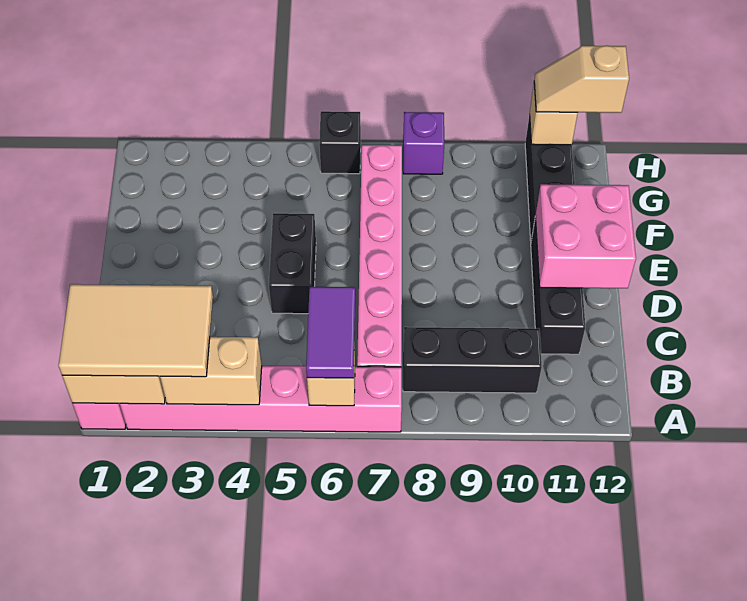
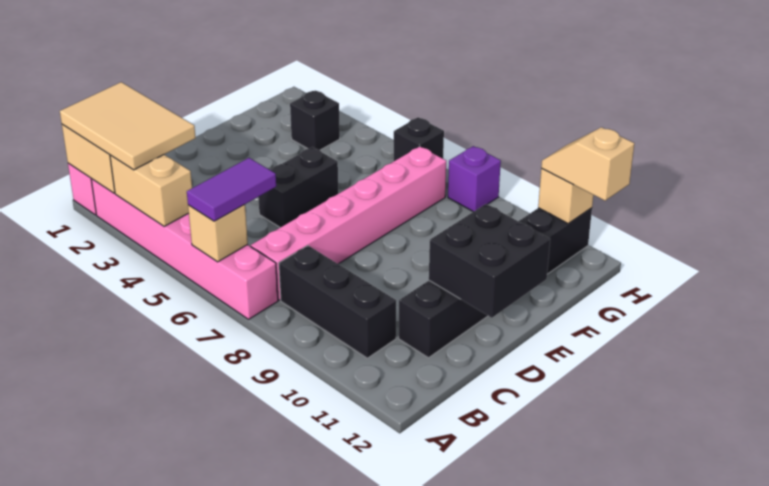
pink brick D11:E12 level 2 -> black brick D11:E12 level 2
none -> black brick G3 level 1

